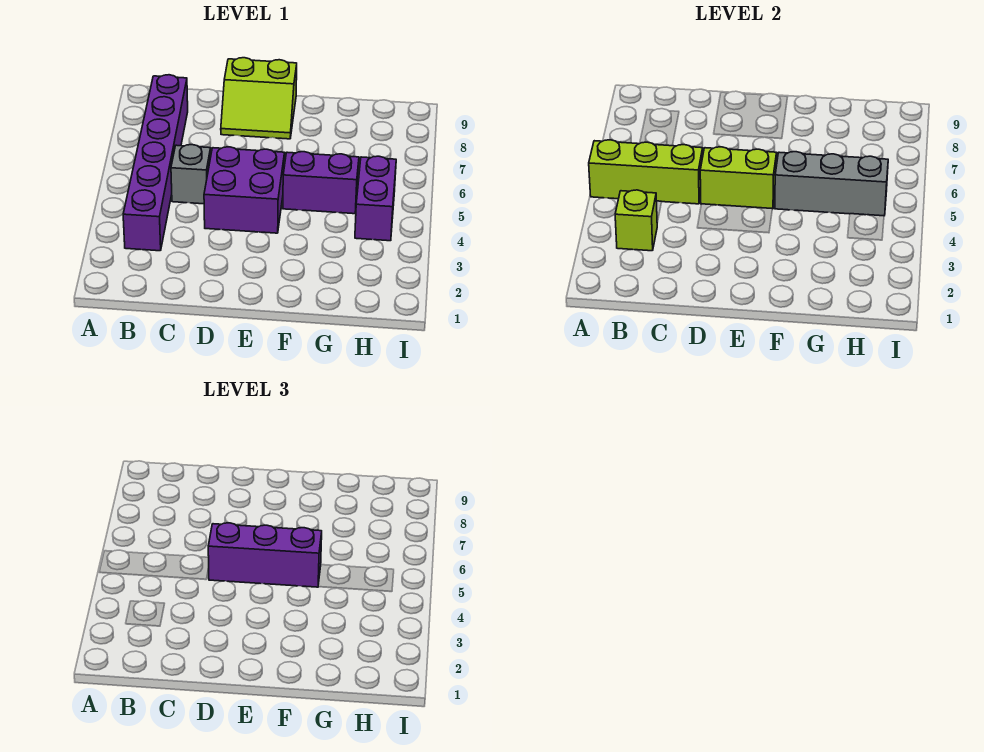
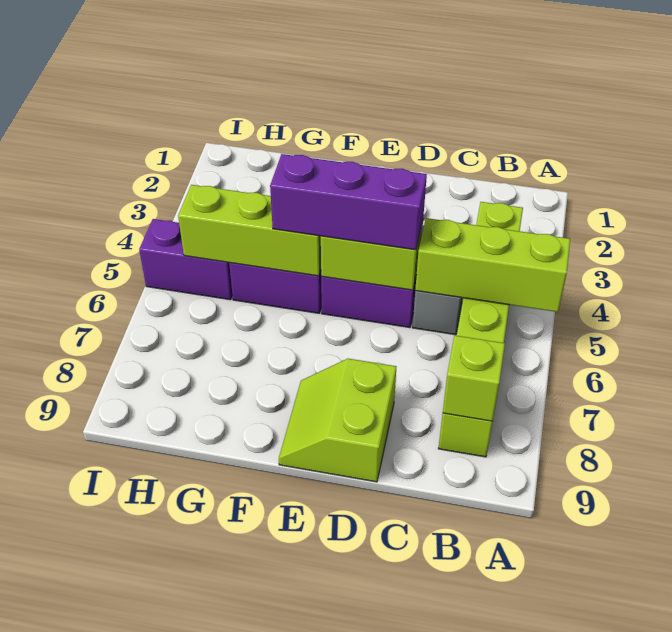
purple brick B3:B8 level 1 -> lime brick B3:B8 level 1
lime brick B3 level 2 -> lime brick B8 level 2
lime slope D8:E9 level 1 top 9 -> lime slope D8:E9 level 1 top D
grey brick F5:H5 level 2 -> lime brick F5:H5 level 2
purple brick H4:H5 level 1 -> purple brick H5:I5 level 1

